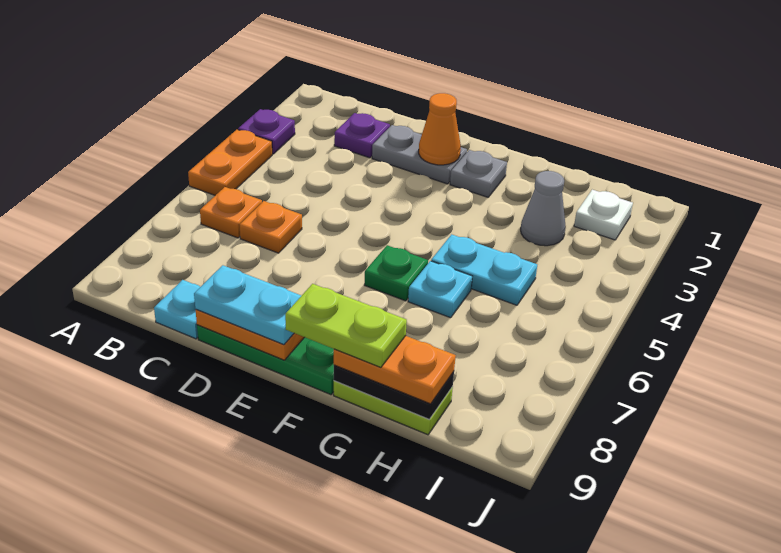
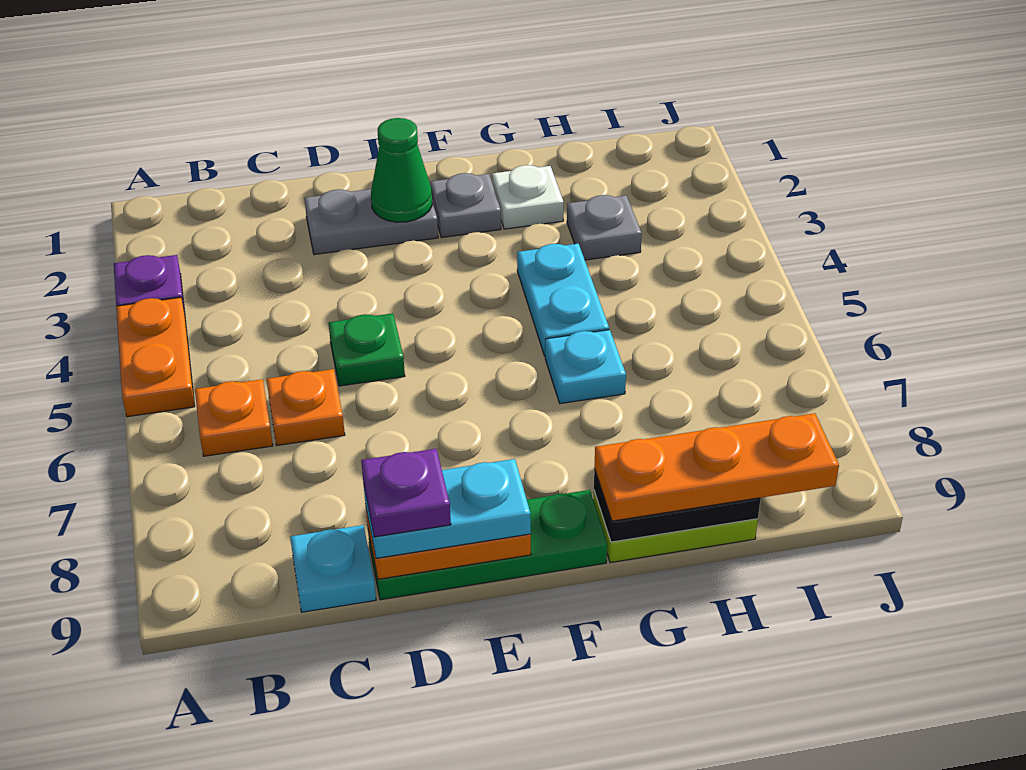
purple plate C2 level 1 -> purple plate D9 level 4
orange cone E2 level 2 -> green cone E2 level 2
green plate F6 level 1 -> green plate D5 level 1
lime plate F9:G9 level 4 -> none
cyan plate G5:H5 level 1 -> cyan plate G4:G5 level 1
orange plate G9:H9 level 3 -> orange plate G9:I9 level 3
grey cone H3 level 1 -> grey plate H3 level 1
white plate I2 level 1 -> white plate G2 level 1

